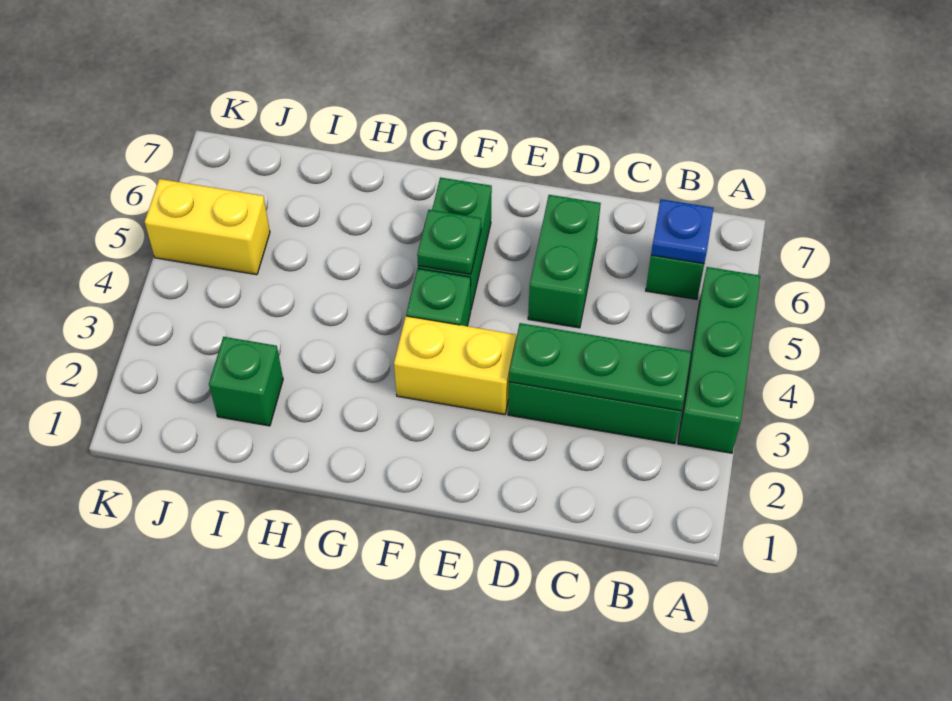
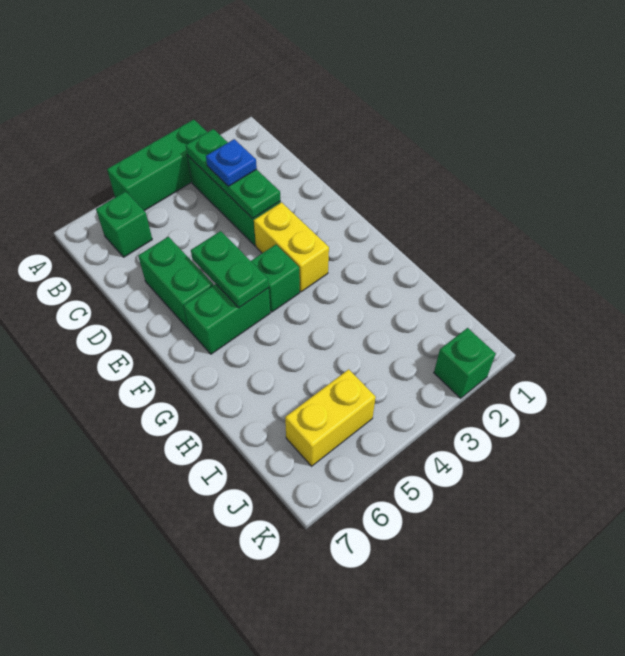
blue plate B6 level 2 -> blue plate C3 level 3
green brick D5:D6 level 1 -> green brick D6:E6 level 1
green plate F5 level 2 -> green plate E5:F5 level 2
green brick I2 level 1 -> green brick K2 level 1
yellow brick J5:K5 level 1 -> yellow brick J5:J6 level 1

